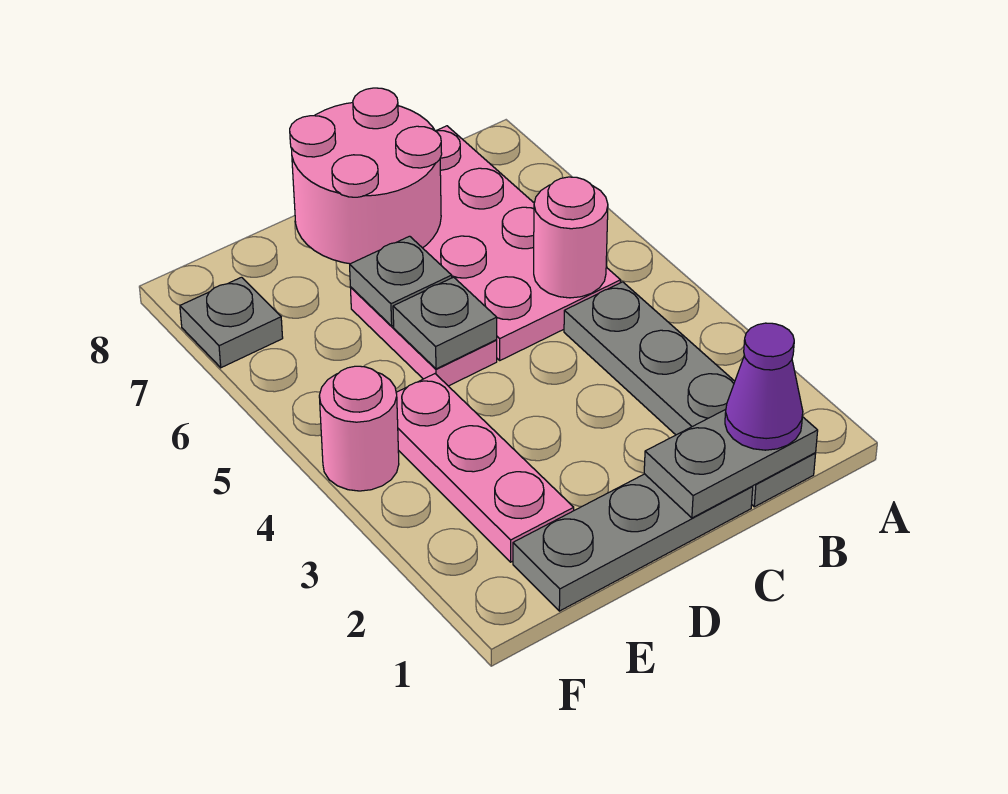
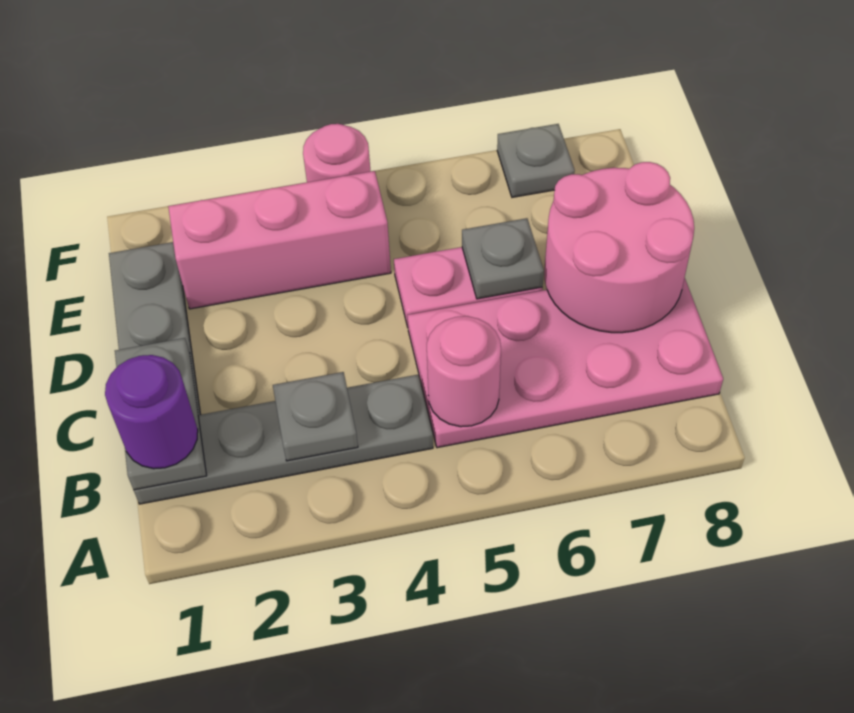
purple cone B1 level 3 -> purple round brick B1 level 3
grey plate D5 level 2 -> grey plate B3 level 2
pink plate E2:E4 level 1 -> pink brick E2:E4 level 1

